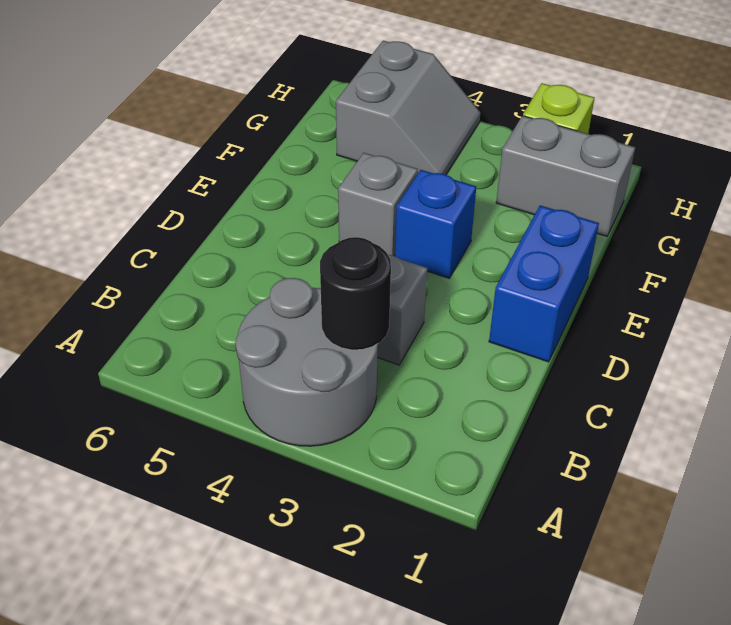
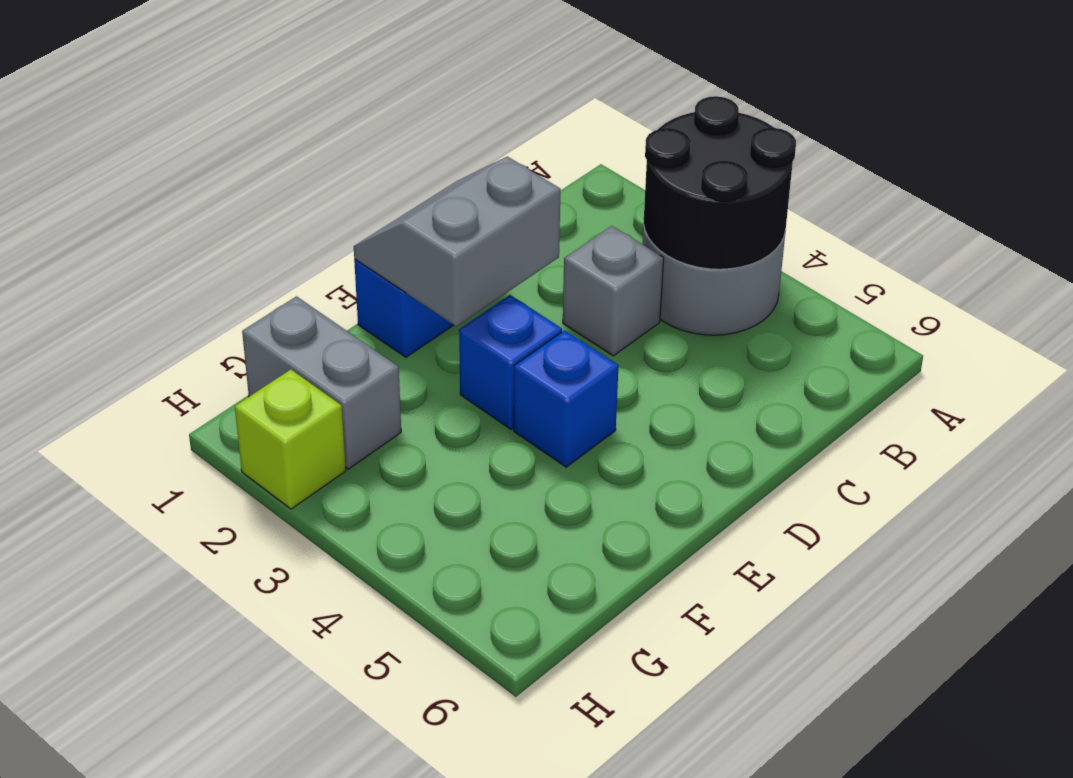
black round brick B3 level 2 -> black round brick A3:B4 level 2
grey brick E4 level 1 -> blue brick E4 level 1
grey slope G4:H5 level 1 top 5 -> grey slope D1:E2 level 2 top 2

